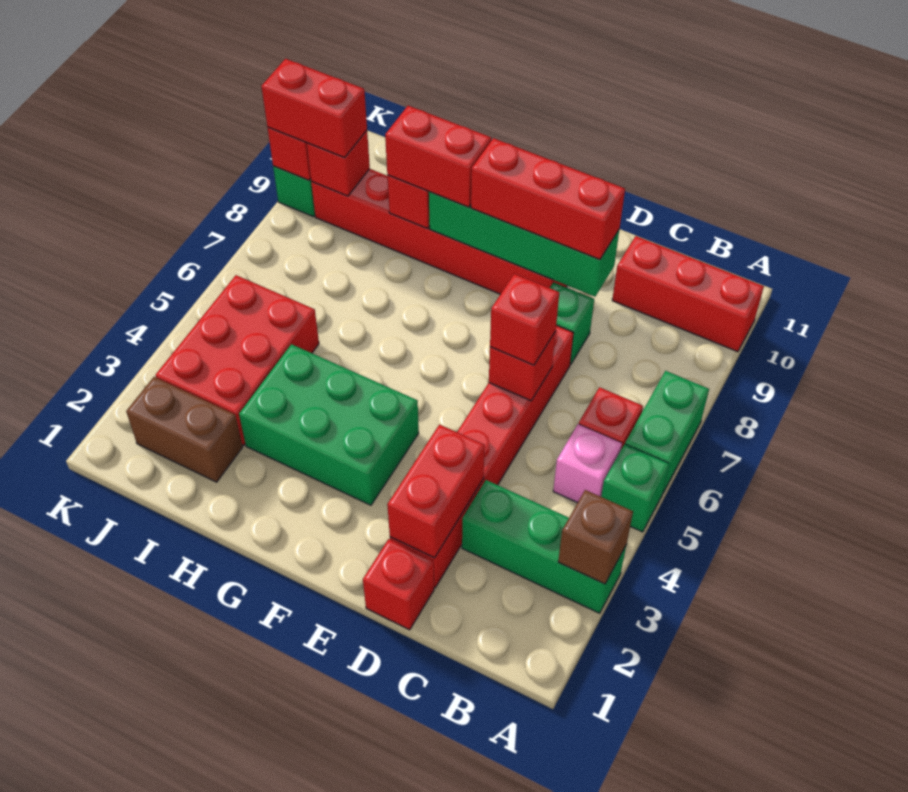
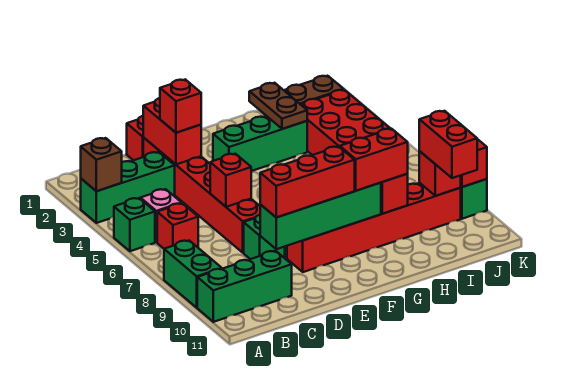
green brick A6:A7 level 1 -> green brick A8:A9 level 1
red brick A10:C10 level 1 -> green brick A10:C10 level 1
red brick D6 level 3 -> red brick D3 level 3
green brick F3:H4 level 1 -> green brick F3:H3 level 1
none -> brown plate H2:H3 level 2
red brick J9:K9 level 3 -> red brick J9:J10 level 3

